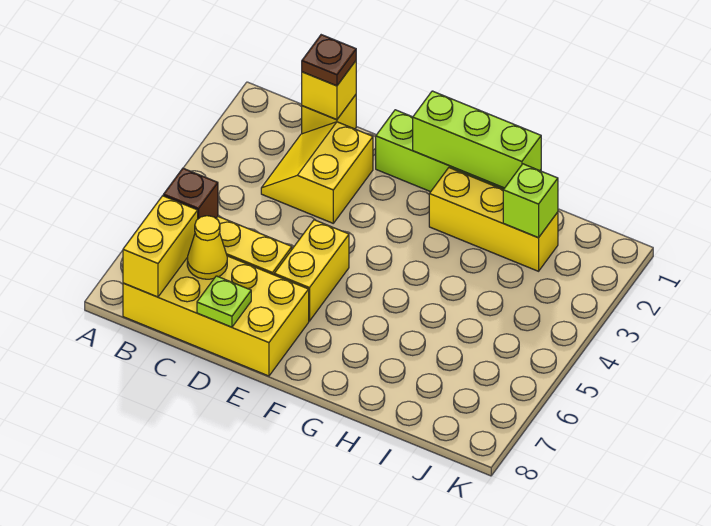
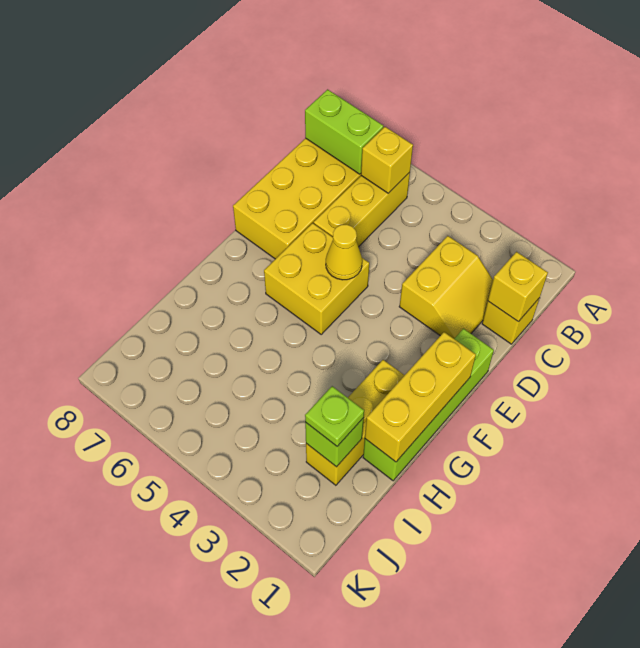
brown brick B6 level 2 -> yellow brick B6 level 2
yellow brick B7:B8 level 2 -> lime brick B7:B8 level 2
brown plate C1 level 3 -> none
yellow slope C2:D3 level 1 top D -> yellow slope C2:D3 level 1 top 3
yellow cone C7 level 2 -> yellow cone E5 level 2
lime plate D8 level 2 -> lime plate I2 level 3
yellow brick E5:E6 level 1 -> yellow brick E5:F6 level 1
lime brick F1:H1 level 2 -> yellow brick F1:H1 level 2

